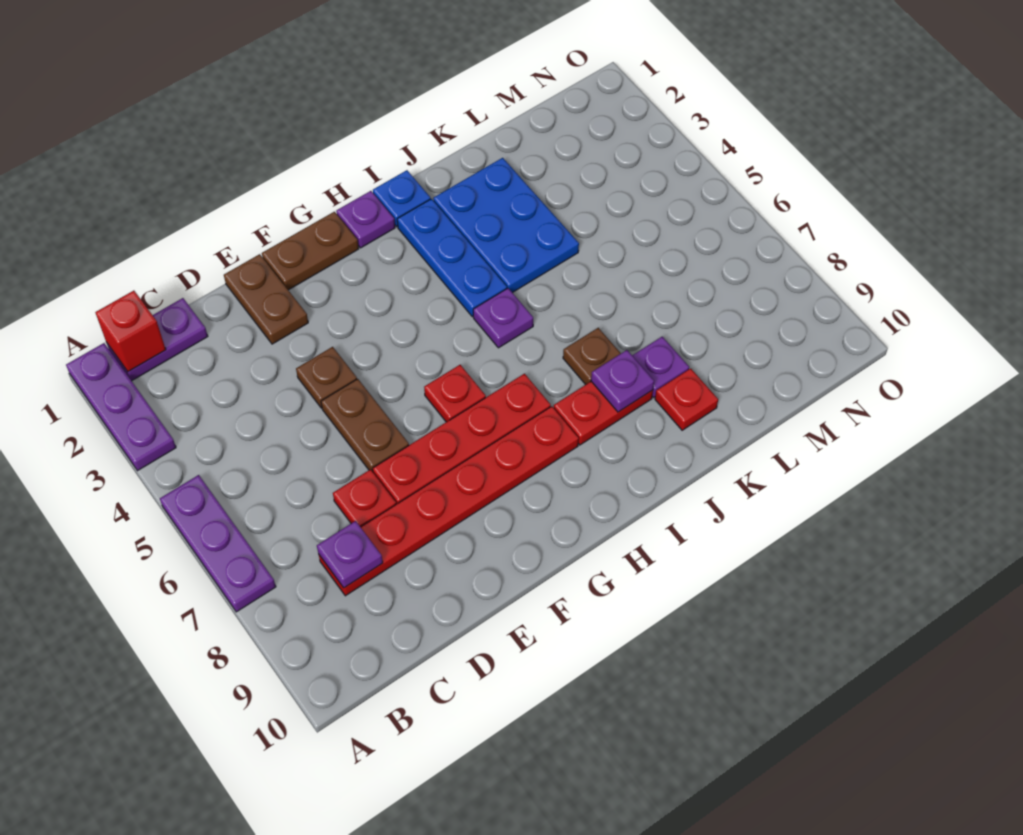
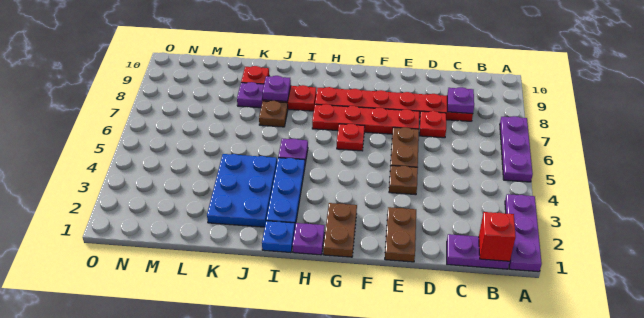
brown plate F1:G1 level 1 -> brown plate G1:G2 level 1

